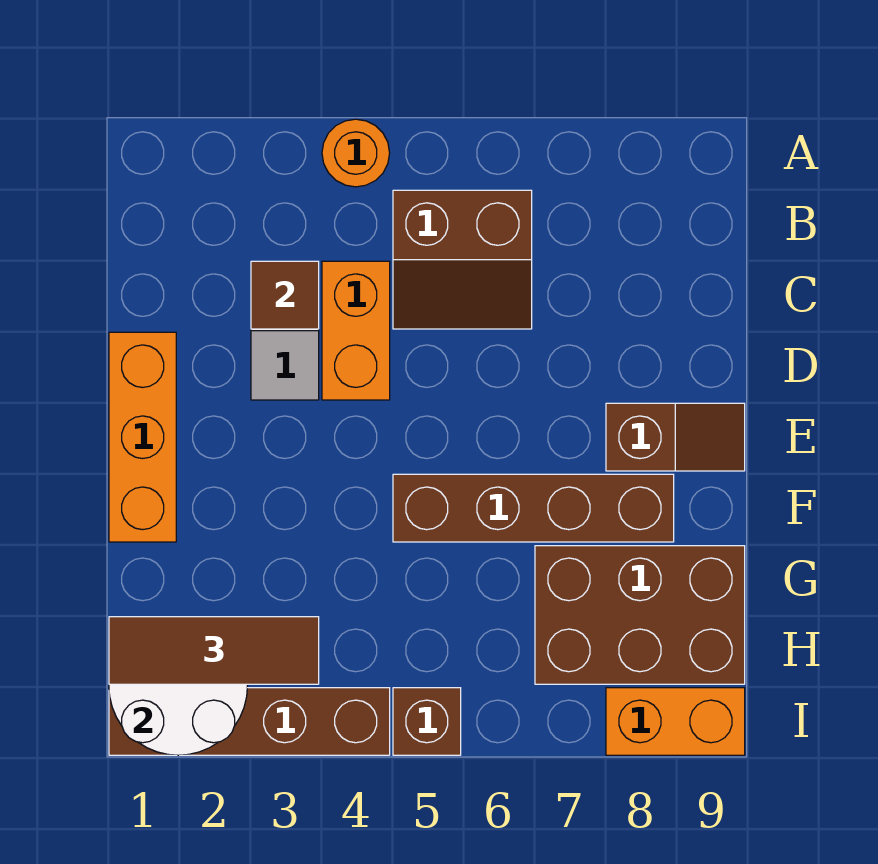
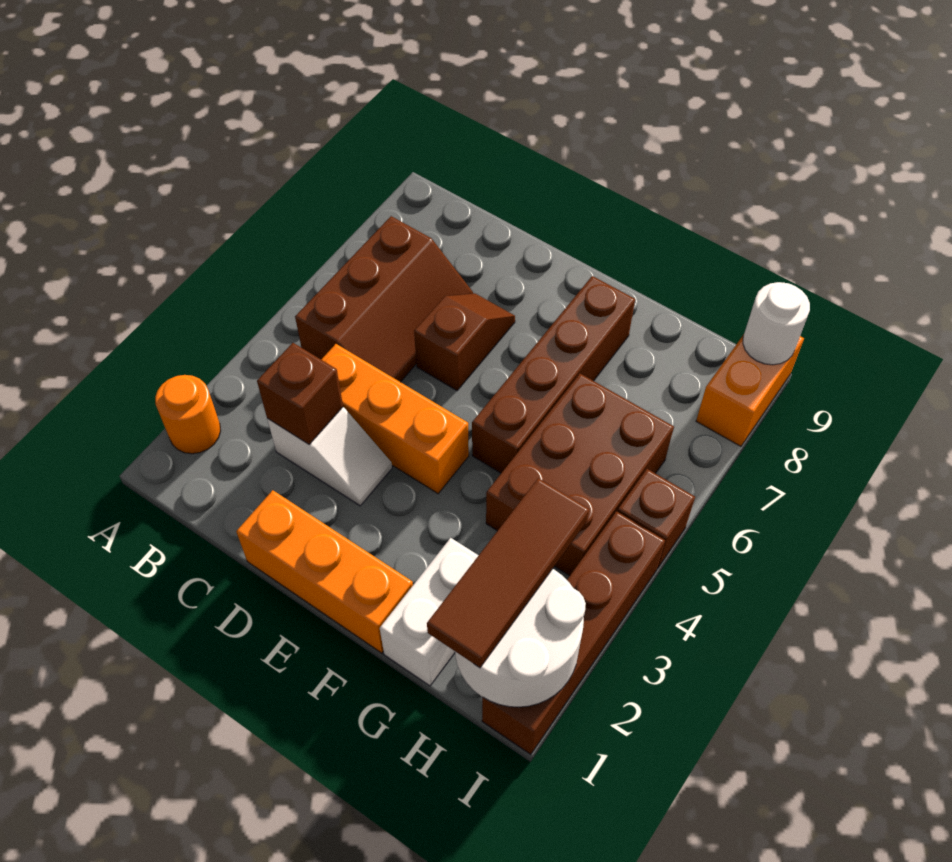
orange round brick A4 level 1 -> orange round brick A2 level 1
brown slope B5:C6 level 1 top B -> brown slope B5:C7 level 1 top B
brown tile C3 level 2 -> brown brick C3 level 2
orange brick C4:D4 level 1 -> orange brick C4:E4 level 1
brown slope E8:E9 level 1 top 8 -> brown slope D6:D7 level 1 top 6
none -> white brick G1:G2 level 1
brown brick G7:H9 level 1 -> brown brick G4:H6 level 1
none -> white round brick I9 level 2

